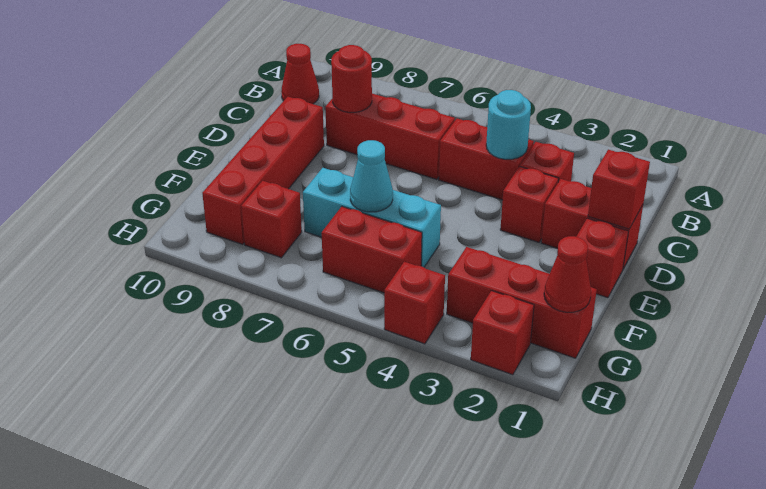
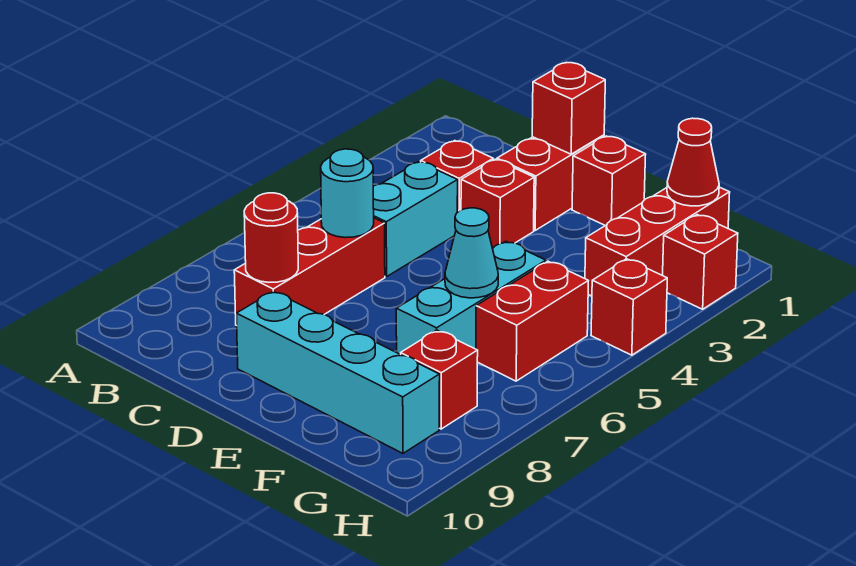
red cone B10 level 1 -> none
red brick C4:C5 level 1 -> cyan brick C4:C5 level 1
cyan round brick C4 level 2 -> cyan round brick C6 level 2
red brick D9:G9 level 1 -> cyan brick D9:G9 level 1

